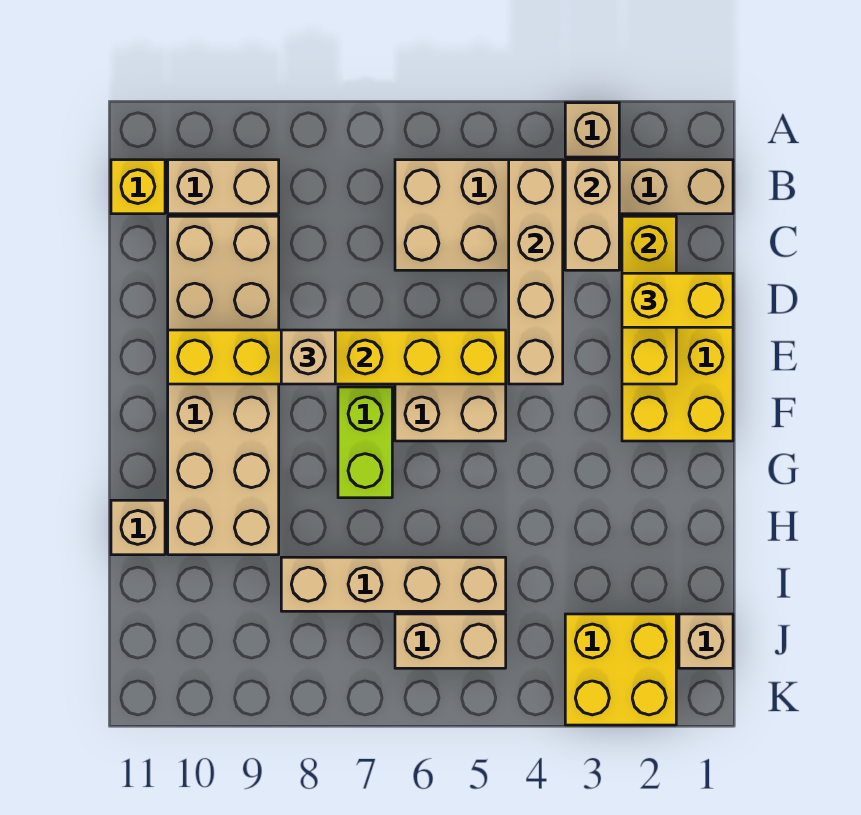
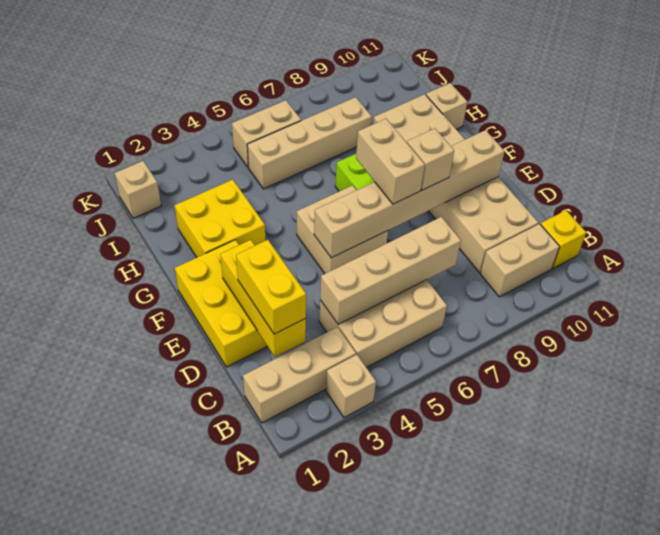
tan brick B3:C3 level 2 -> tan brick E7:F7 level 3
tan brick B4:E4 level 2 -> tan brick C4:C7 level 2
yellow brick D1:D2 level 3 -> yellow brick C2:D2 level 3
yellow brick E5:E10 level 2 -> tan brick E5:E10 level 2
yellow brick J2:K3 level 1 -> yellow brick G2:H3 level 1

